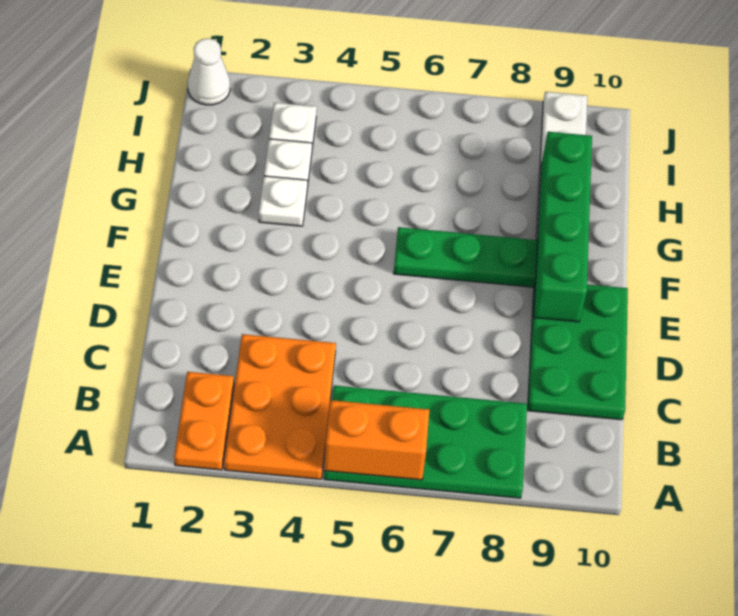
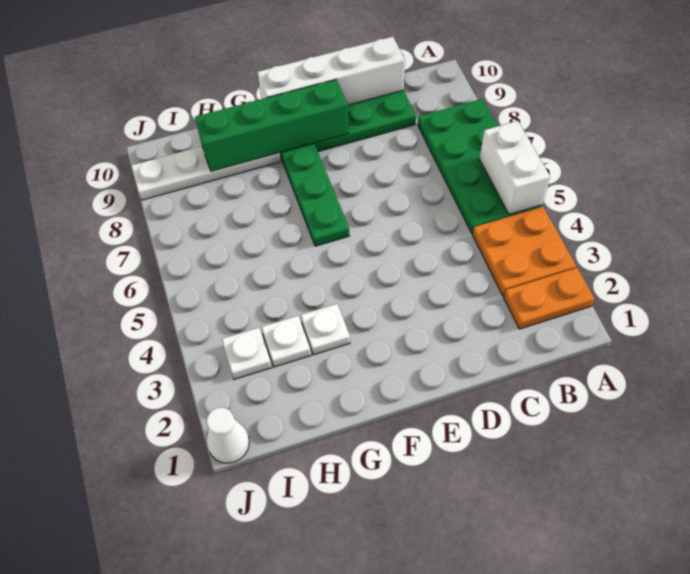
orange plate A3:C4 level 1 -> orange plate A3:B4 level 1
orange brick A5:A6 level 2 -> white brick A5:A6 level 2
none -> white brick C10:F10 level 2

